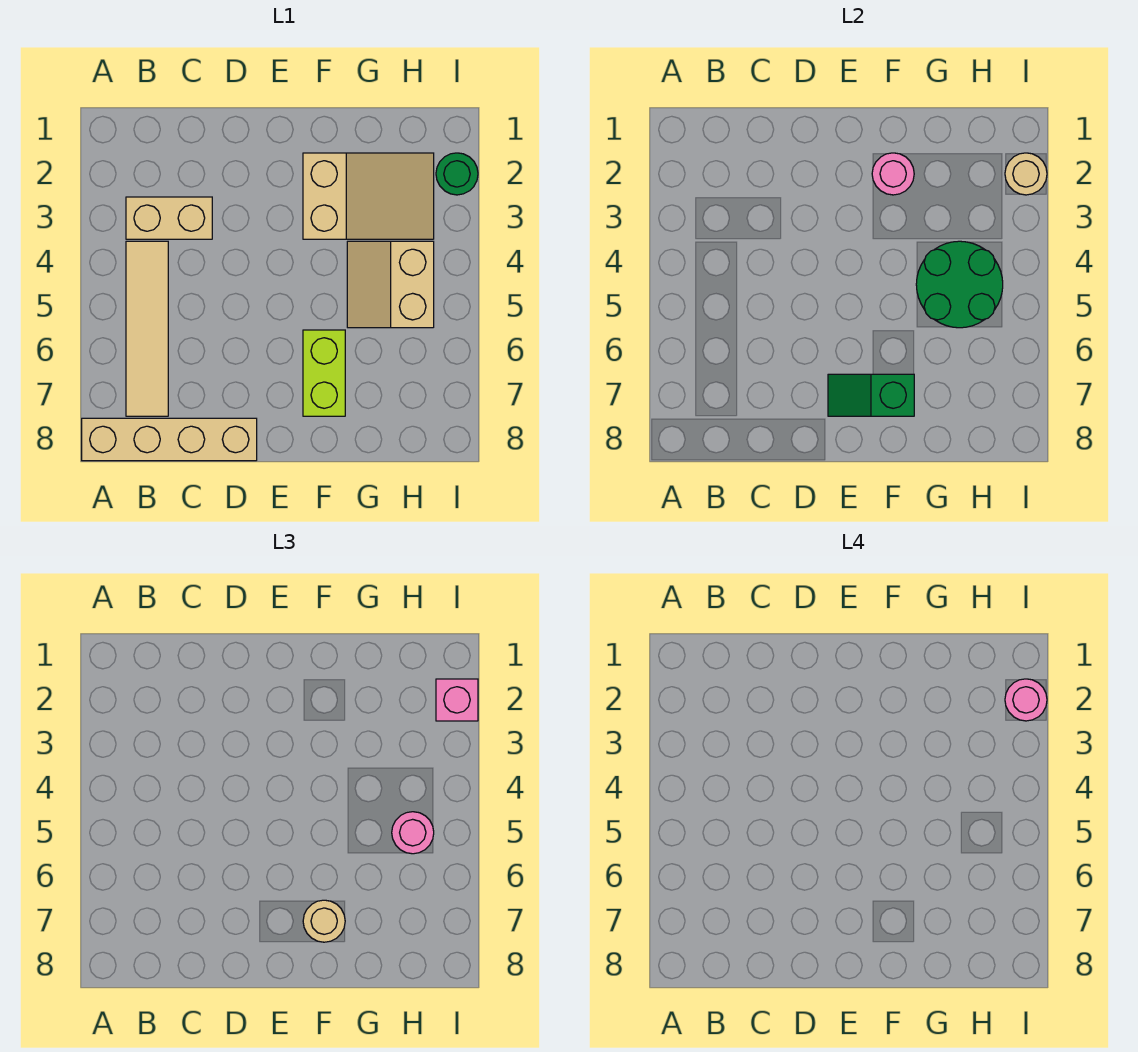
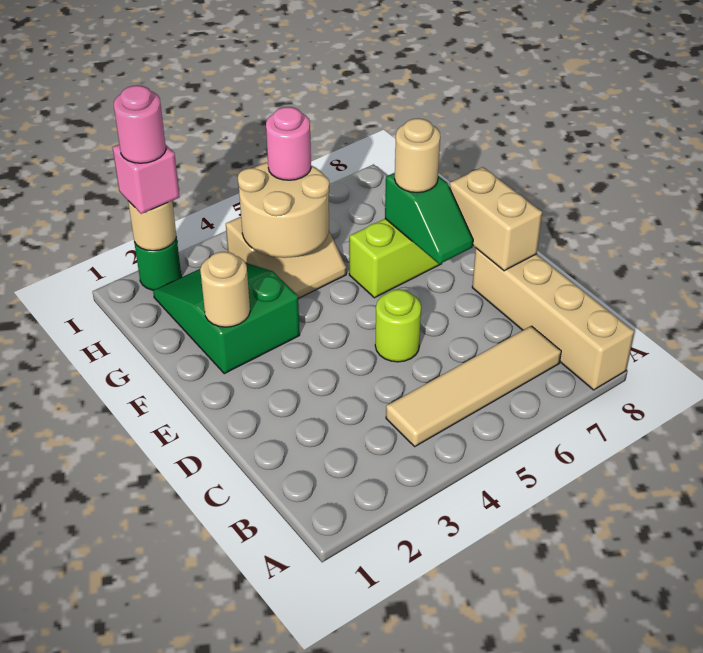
tan brick B3:C3 level 1 -> tan brick D8:E8 level 2
none -> lime round brick D5 level 1
tan slope F2:H3 level 1 top F -> green slope F2:H3 level 1 top F
pink round brick F2 level 2 -> tan round brick F2 level 2
green round brick G4:H5 level 2 -> tan round brick G4:H5 level 2

